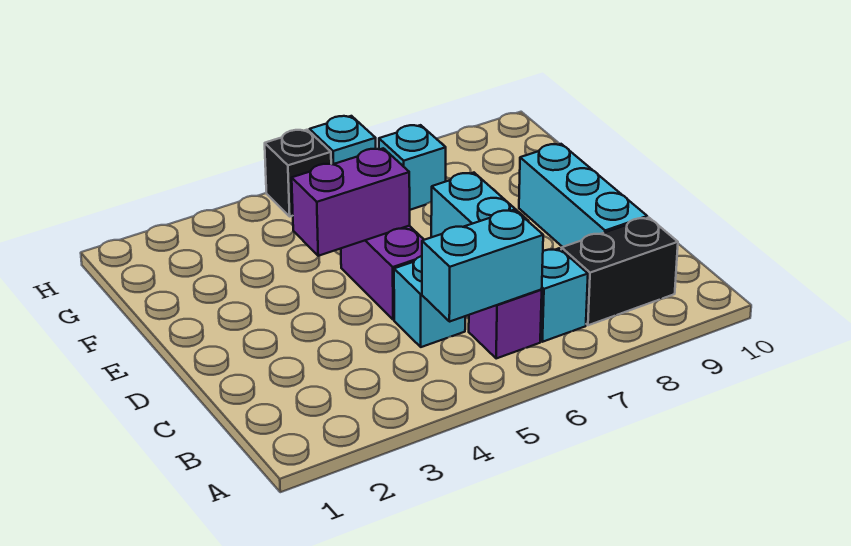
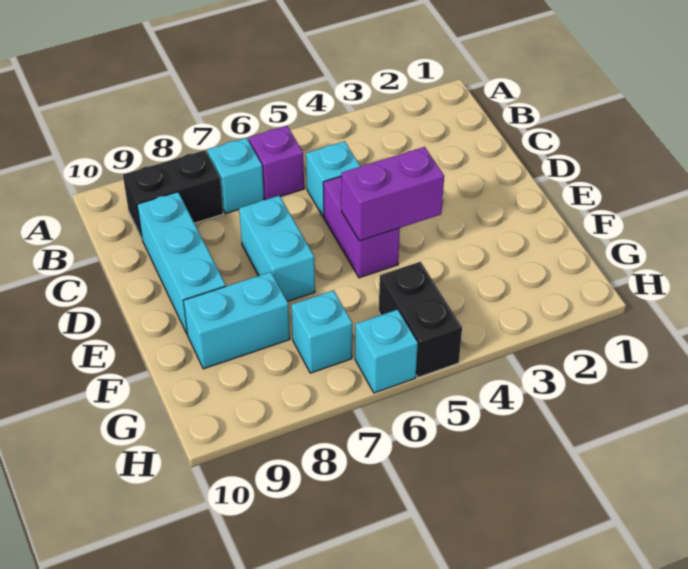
cyan brick B5:B6 level 2 -> cyan brick F8:F9 level 1
black brick H5 level 1 -> black brick G5:H5 level 1

